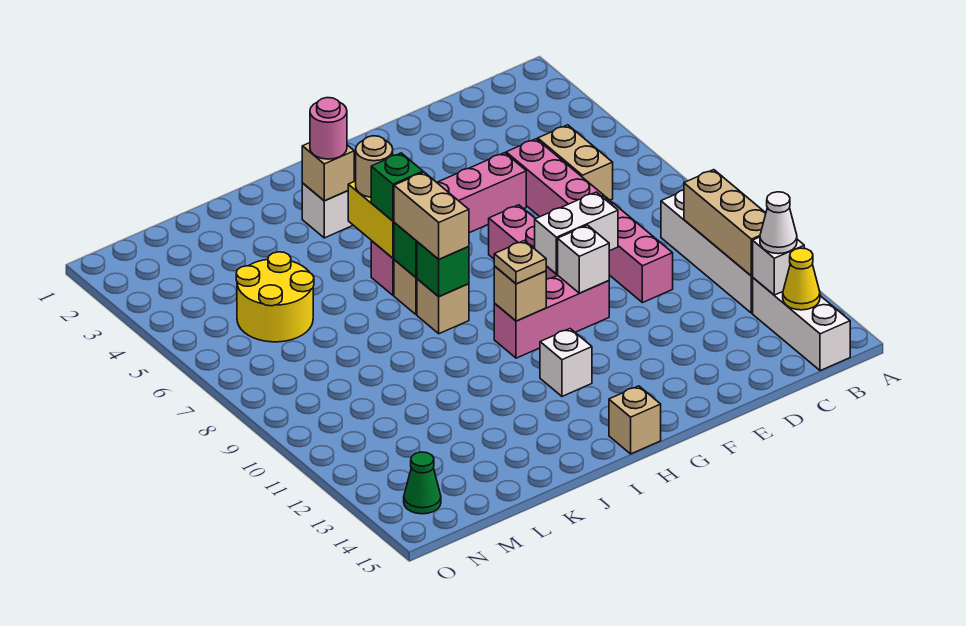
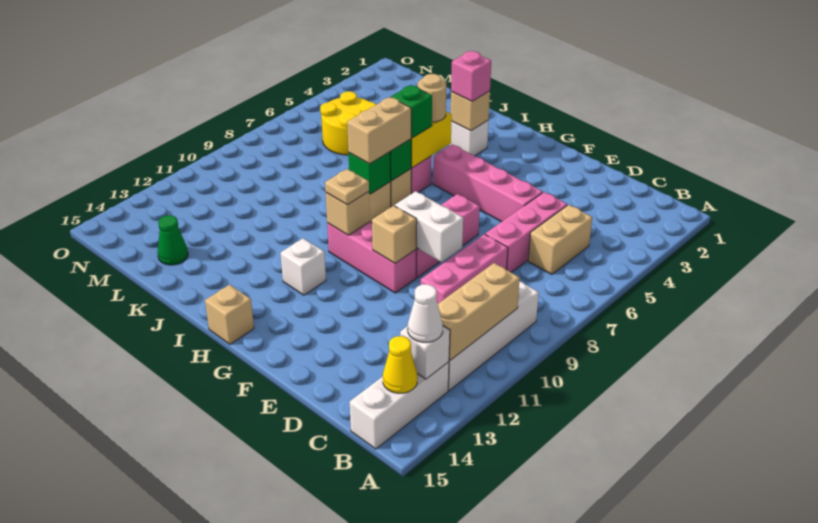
white brick F10 level 2 -> tan brick F10 level 2
pink round brick I3 level 3 -> pink brick I3 level 3
green cone N14 level 1 -> green cone L14 level 1

